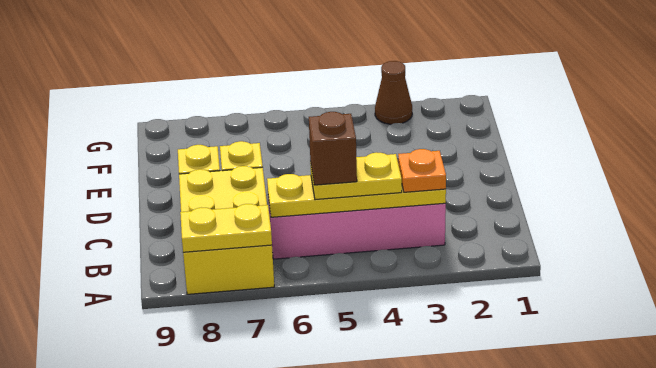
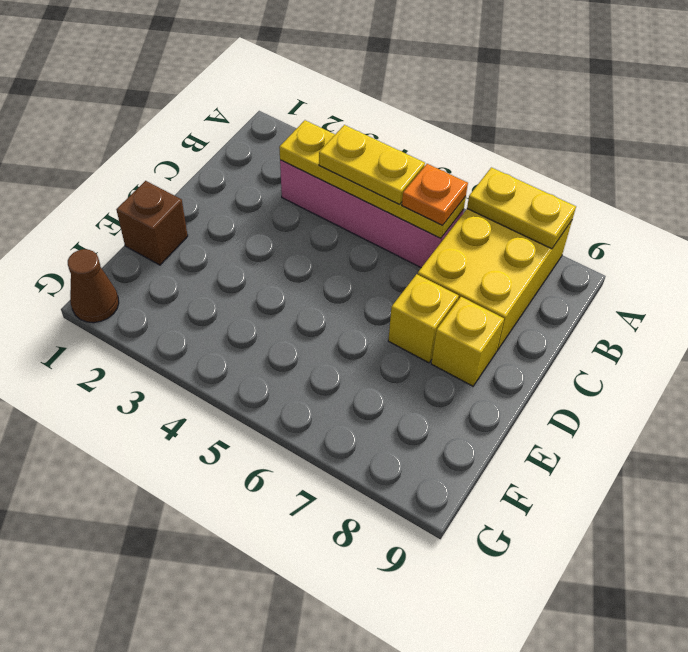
orange plate B3 level 3 -> orange plate B6 level 3
brown brick B5 level 4 -> brown brick E1 level 1
brown cone G3 level 1 -> brown cone G1 level 1

